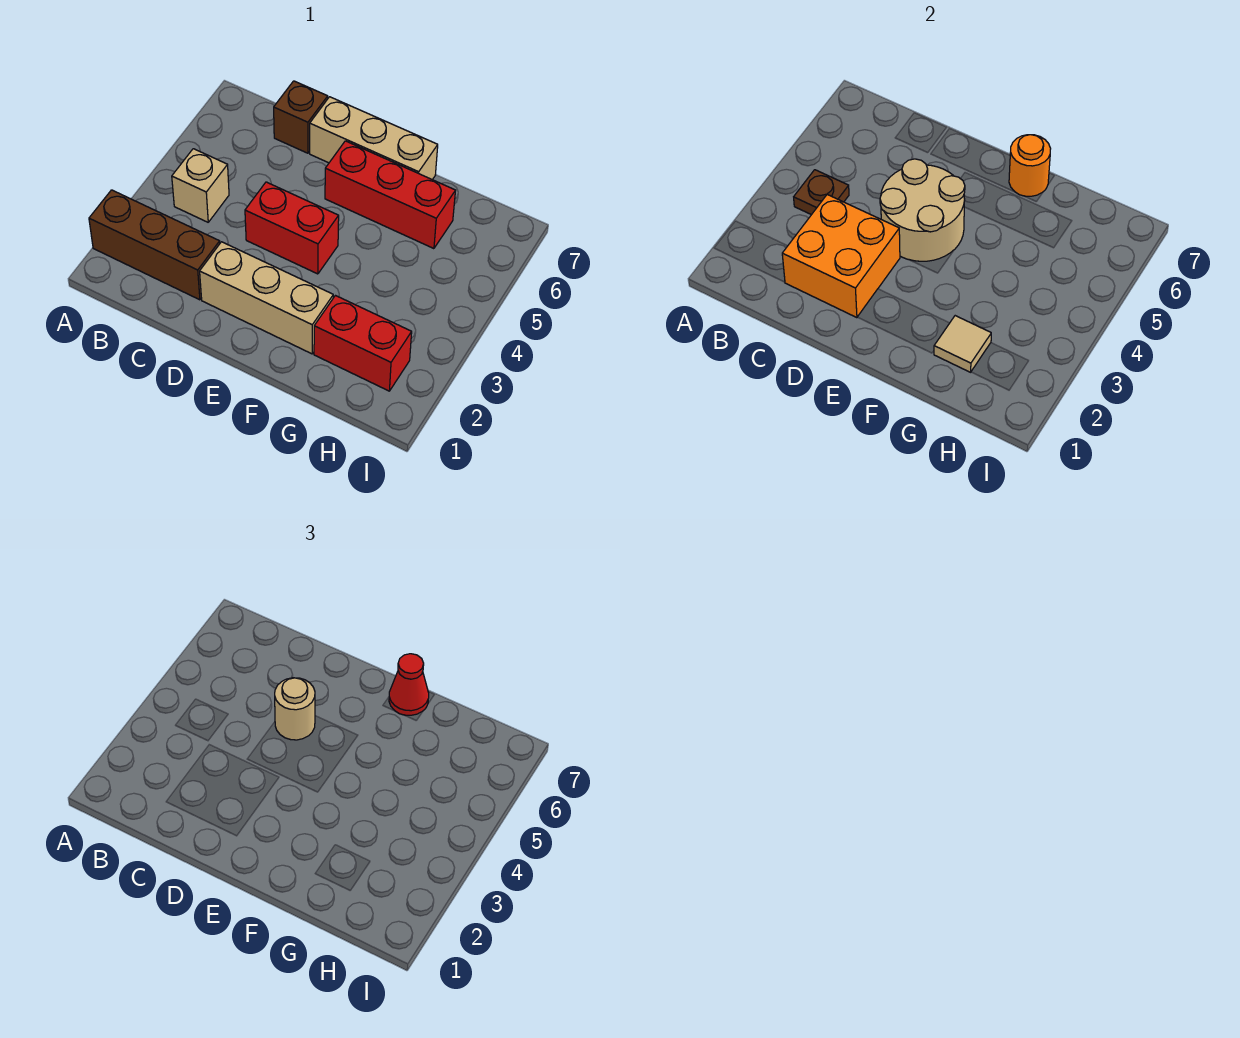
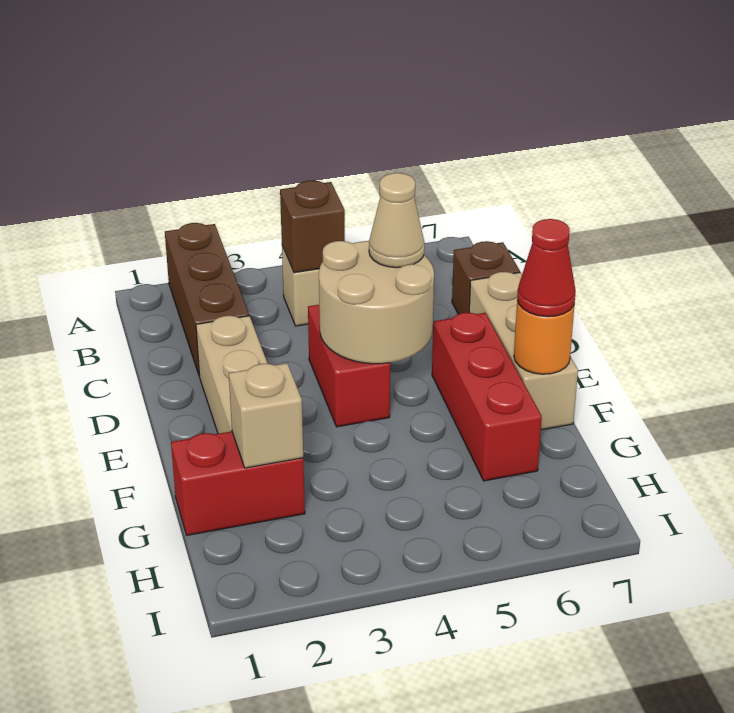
brown plate B4 level 2 -> brown brick B4 level 2
orange brick C2:D3 level 2 -> none
tan round brick D5 level 3 -> tan cone D5 level 3
red brick G2:H2 level 1 -> red brick G1:G2 level 1
tan tile G2 level 2 -> tan brick G2 level 2

